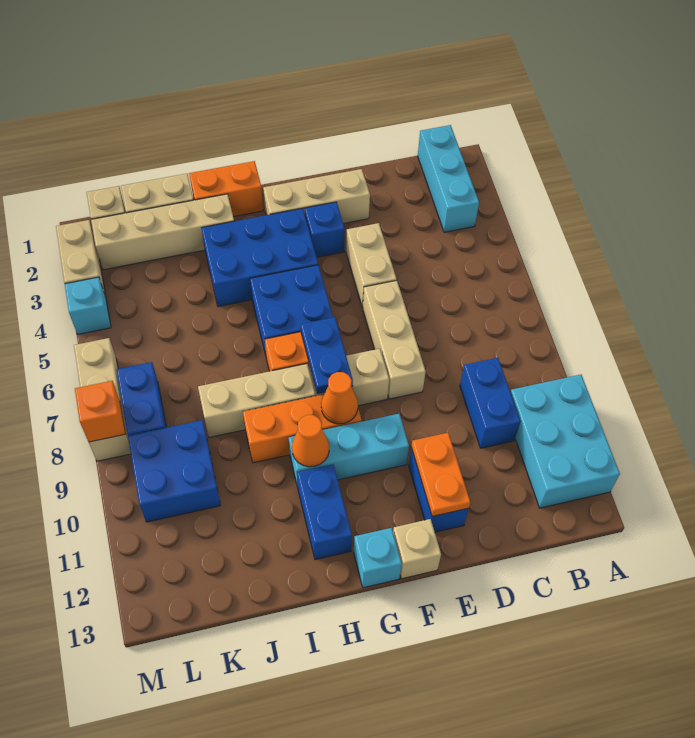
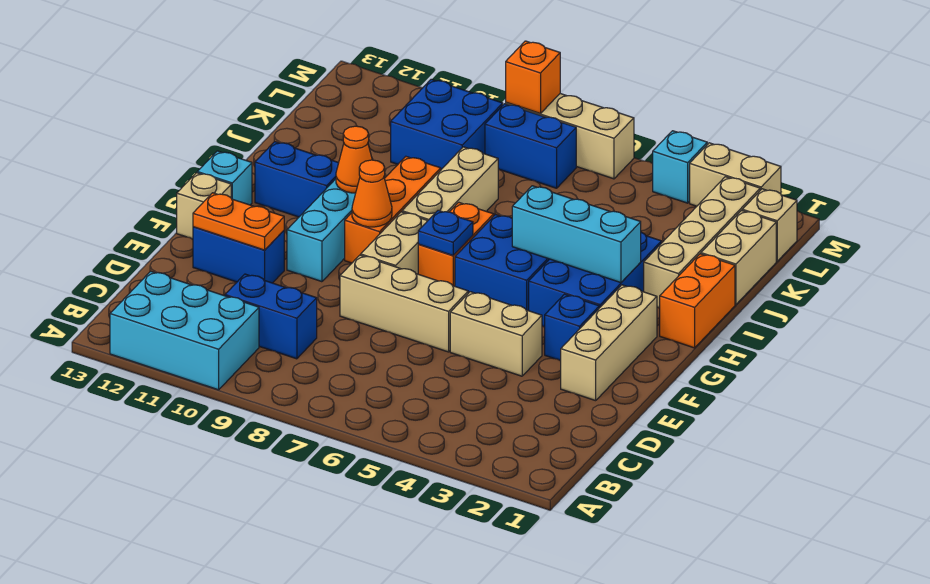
cyan brick B1:B3 level 1 -> cyan brick H3:H5 level 2
blue plate G7:G8 level 2 -> blue plate G7 level 2

